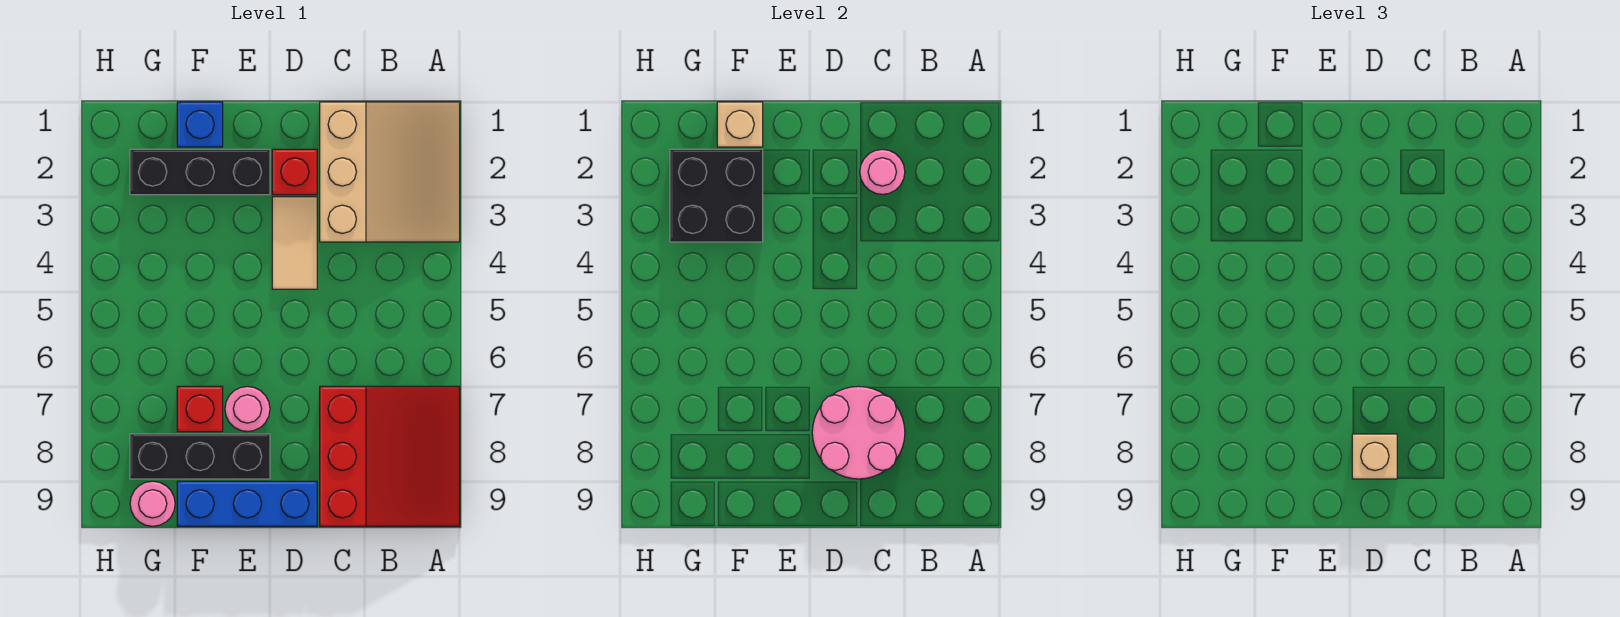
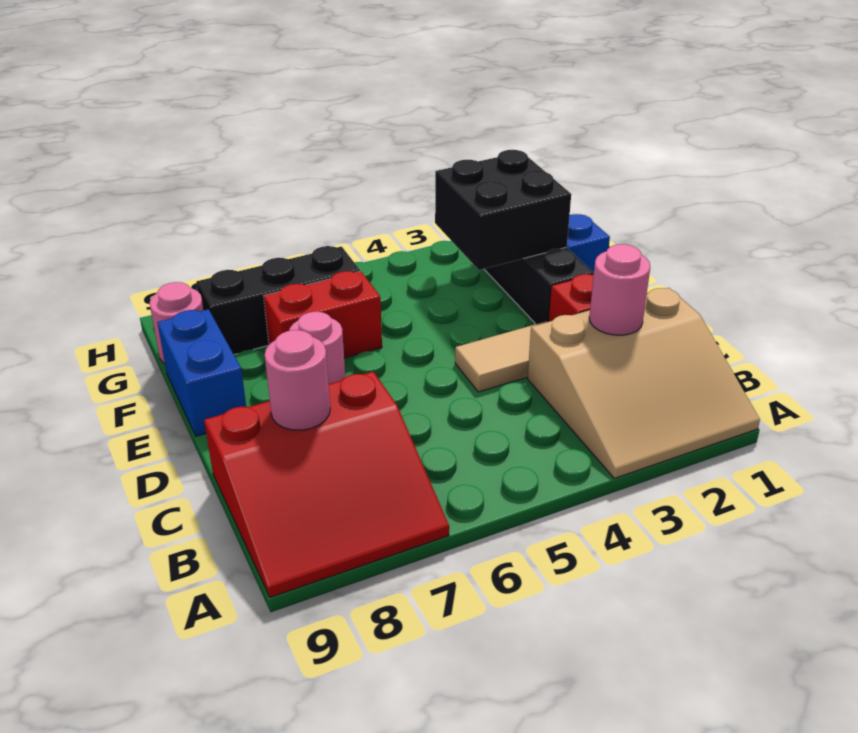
pink round brick C7:D8 level 2 -> pink round brick C8 level 2
tan brick D8 level 3 -> none
blue brick D9:F9 level 1 -> blue brick E9:F9 level 1
black brick E8:G8 level 1 -> black brick G6:G8 level 1
tan brick F1 level 2 -> none
red brick F7 level 1 -> red brick F6:F7 level 1

